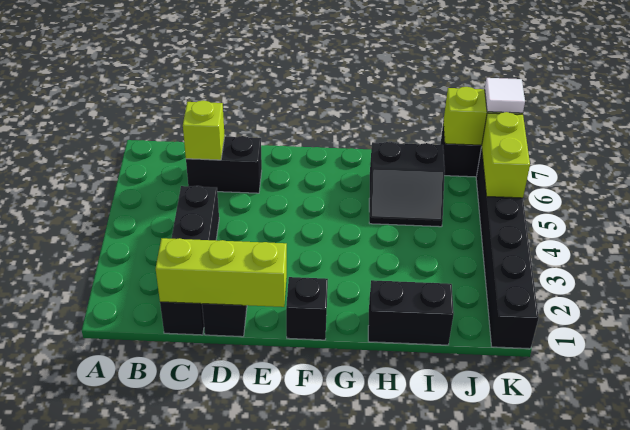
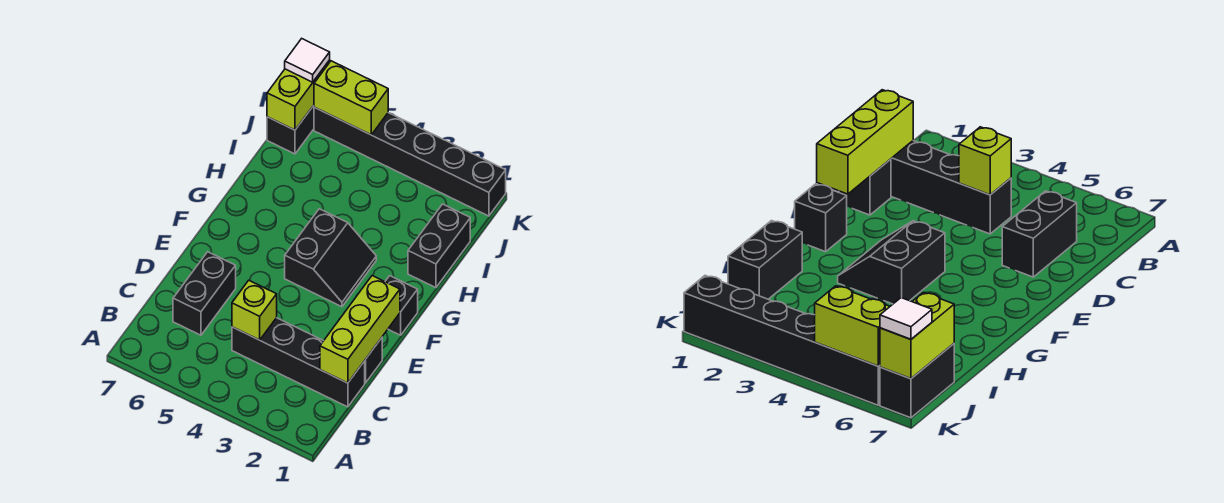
lime brick C6 level 2 -> lime brick C4 level 2
black slope H5:I6 level 1 top 6 -> black slope F3:G4 level 1 top 4

